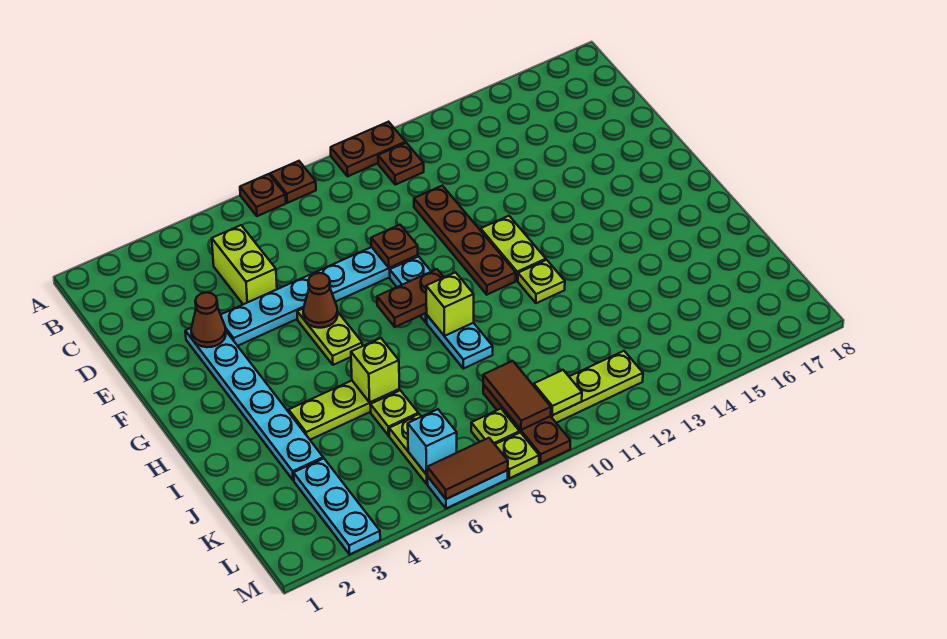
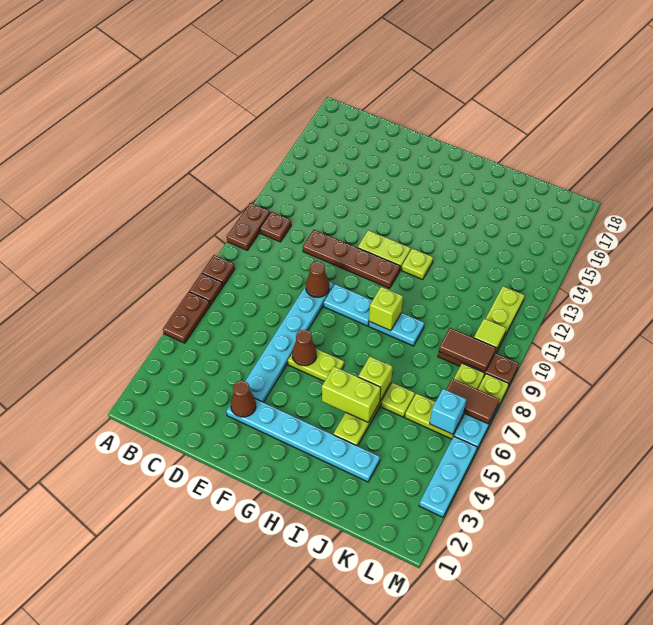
lime brick C5:D5 level 1 -> lime brick H5:I5 level 2
brown plate E9 level 2 -> brown cone E9 level 2
brown plate G8:G9 level 2 -> brown plate A5:A6 level 1
cyan plate K3:M3 level 1 -> cyan plate M3:M5 level 1
brown tile M6:M7 level 2 -> brown tile L7:M7 level 2

